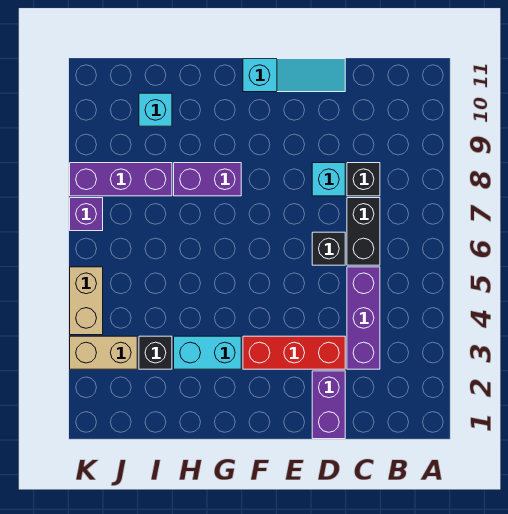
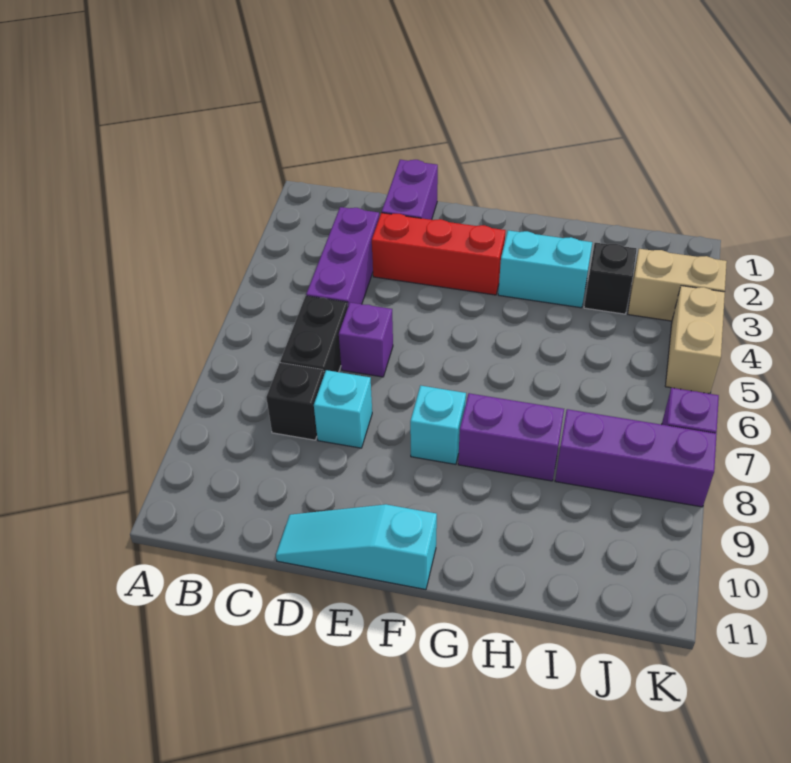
black brick D6 level 1 -> purple brick D6 level 1
cyan brick I10 level 1 -> cyan brick F8 level 1

